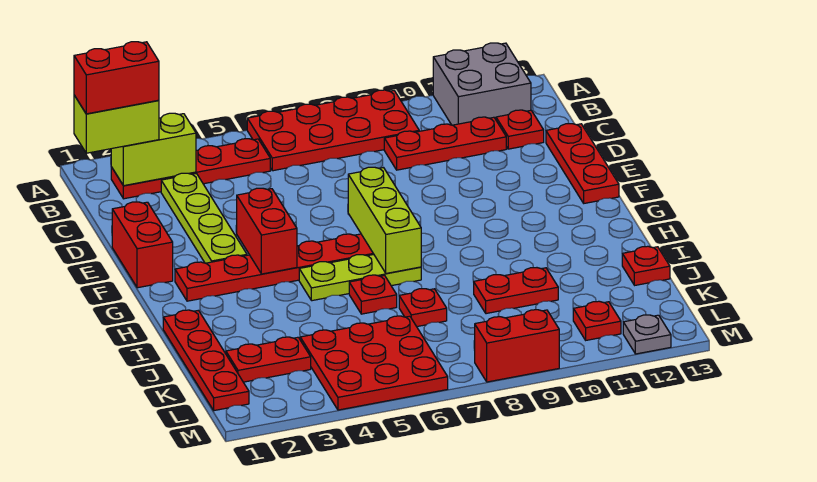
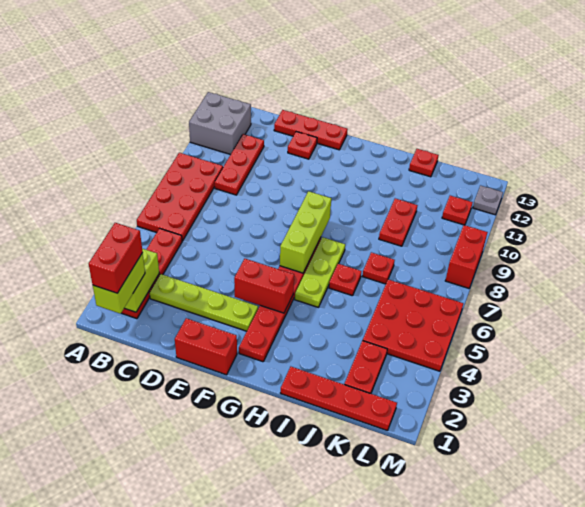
red plate C12 level 1 -> red plate E12 level 1
lime brick F7:H7 level 2 -> lime brick G6:G8 level 2

